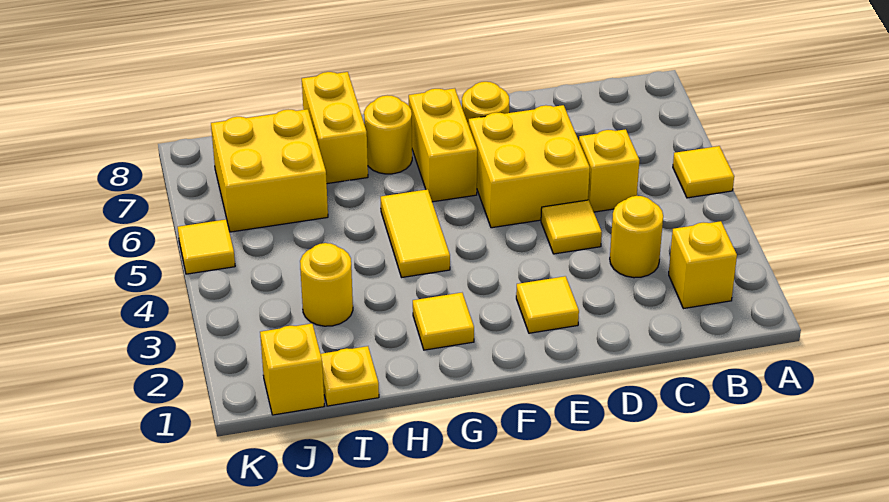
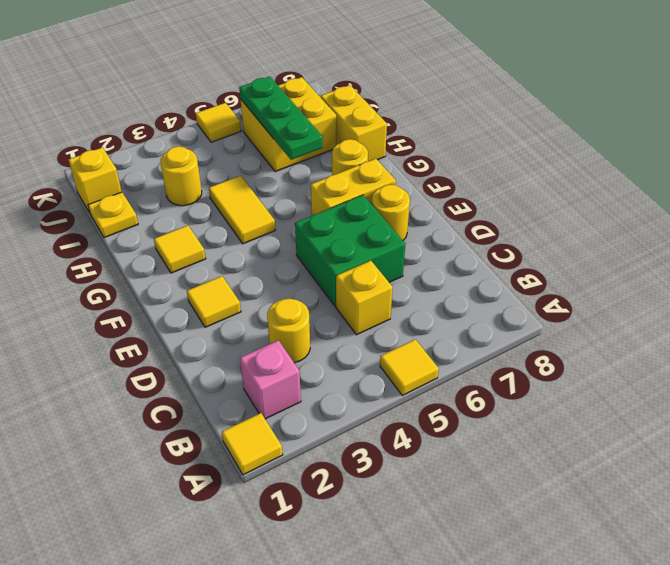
yellow brick B2 level 1 -> pink brick B2 level 1
yellow tile D4 level 1 -> yellow tile A1 level 1
yellow brick D5:E6 level 1 -> green brick D5:E6 level 1
yellow tile G4:G5 level 1 -> yellow tile G4:H4 level 1
none -> green plate H6:J6 level 2
yellow brick H7:H8 level 1 -> yellow brick H8:I8 level 1

